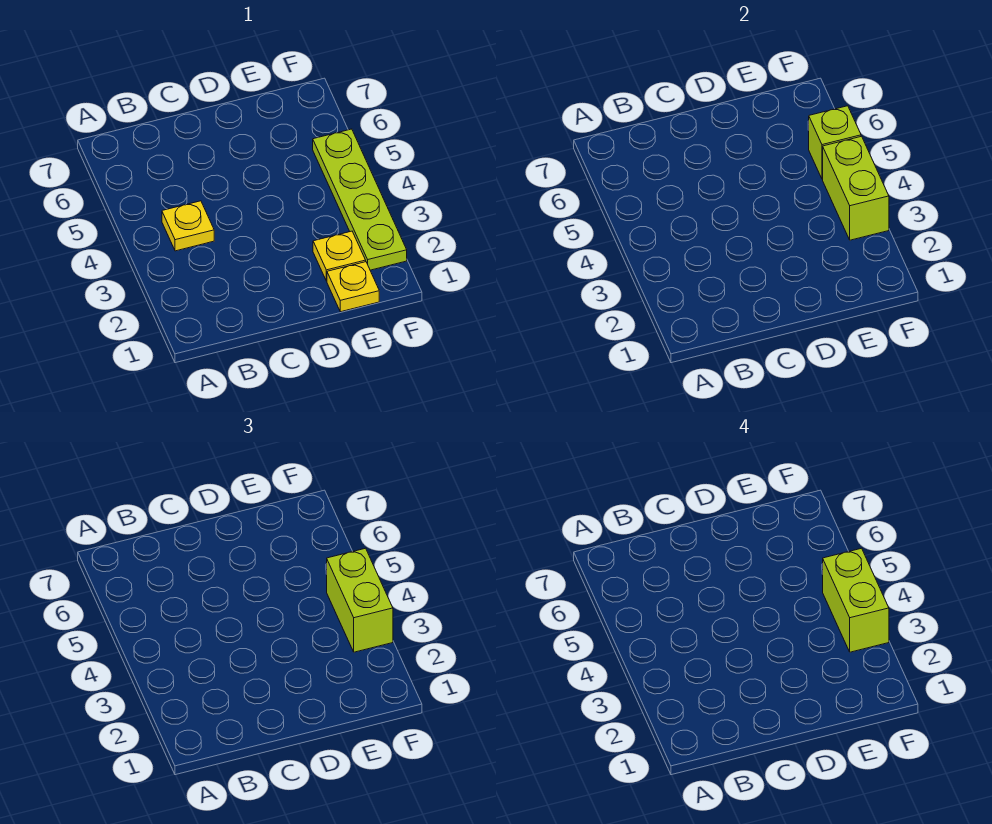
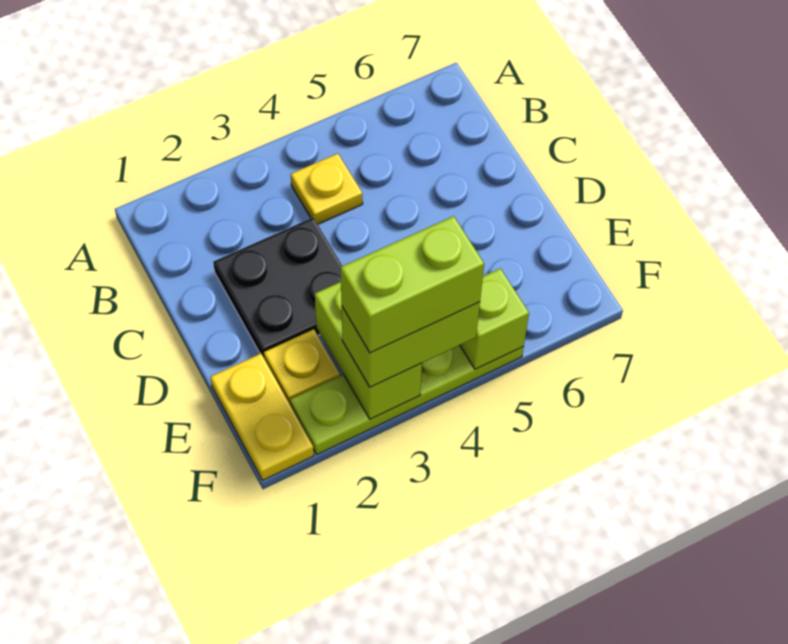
none -> black plate C2:D3 level 1
yellow plate E1 level 1 -> yellow plate E1:F1 level 1
lime brick F3:F4 level 2 -> lime brick E3:F3 level 2

